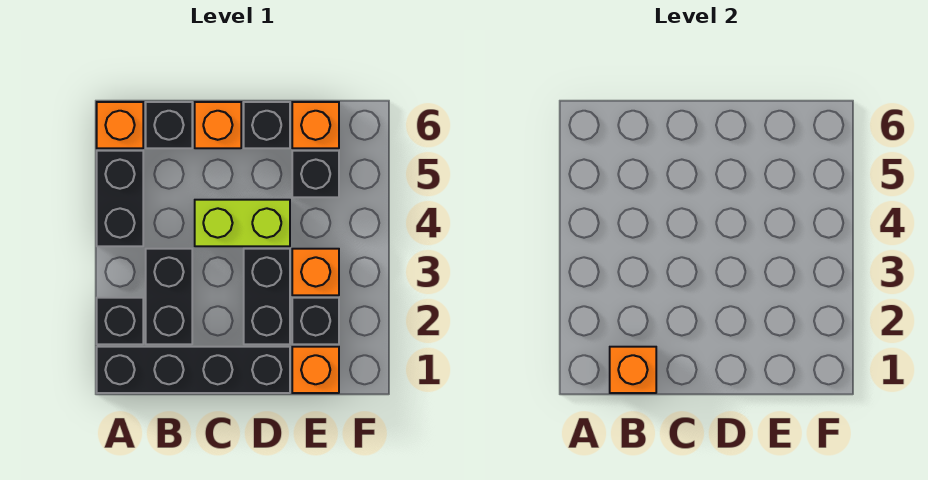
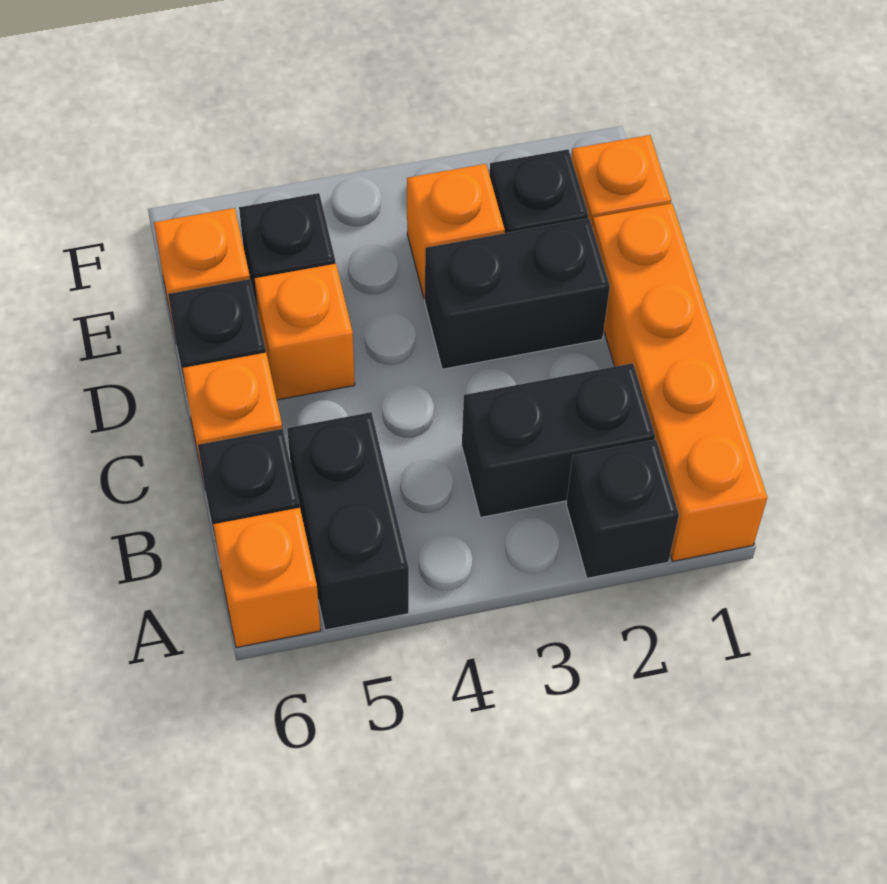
black brick A1:D1 level 1 -> orange brick A1:D1 level 1
black brick A4:A5 level 1 -> black brick A5:B5 level 1
orange brick B1 level 2 -> orange brick D5 level 1
lime brick C4:D4 level 1 -> none

